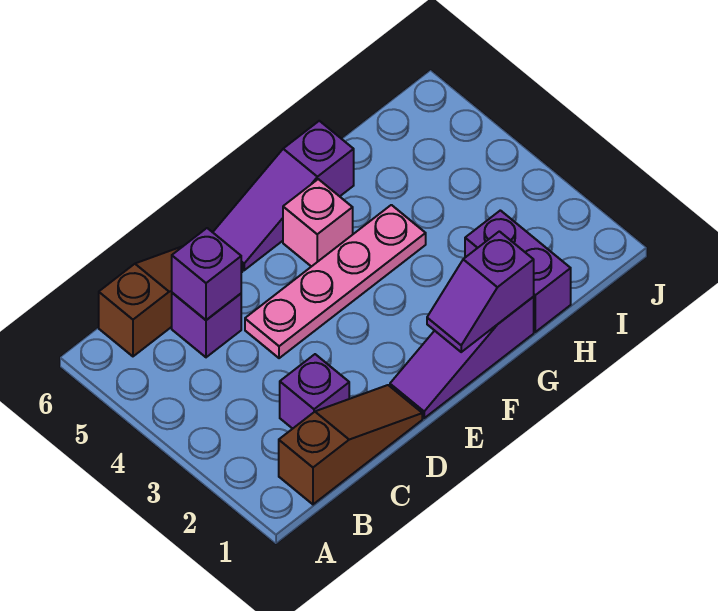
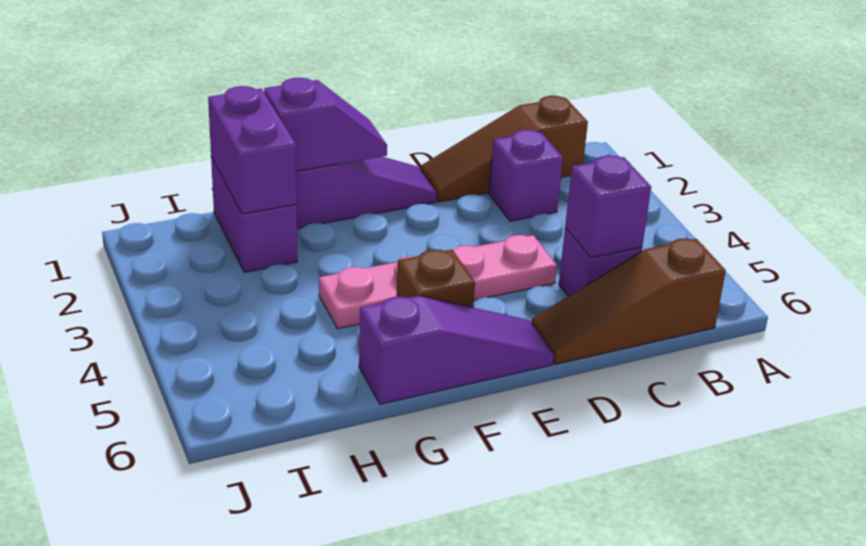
pink brick F5 level 1 -> brown brick F5 level 1
none -> purple brick H1:H2 level 2

